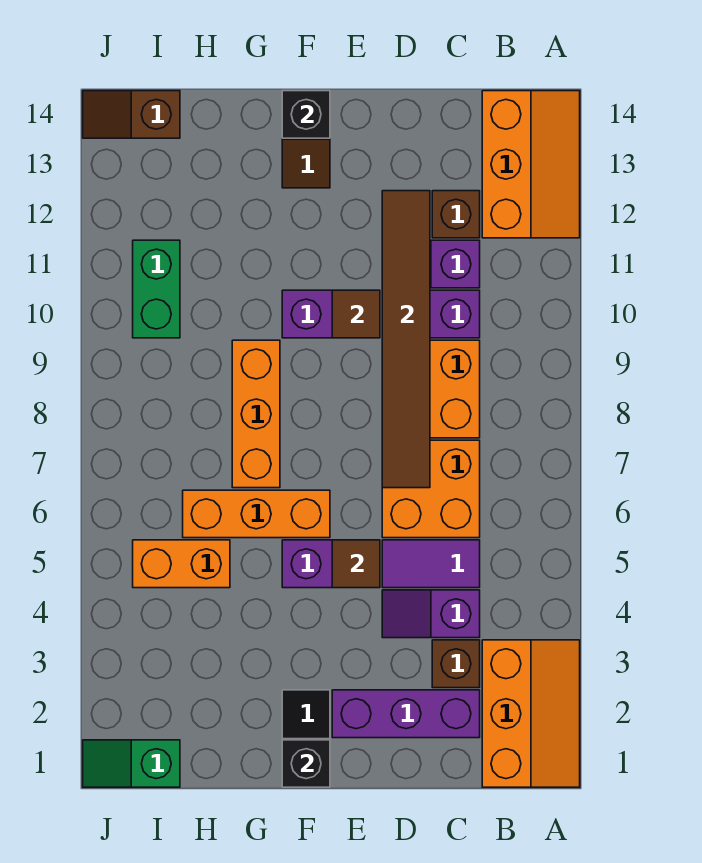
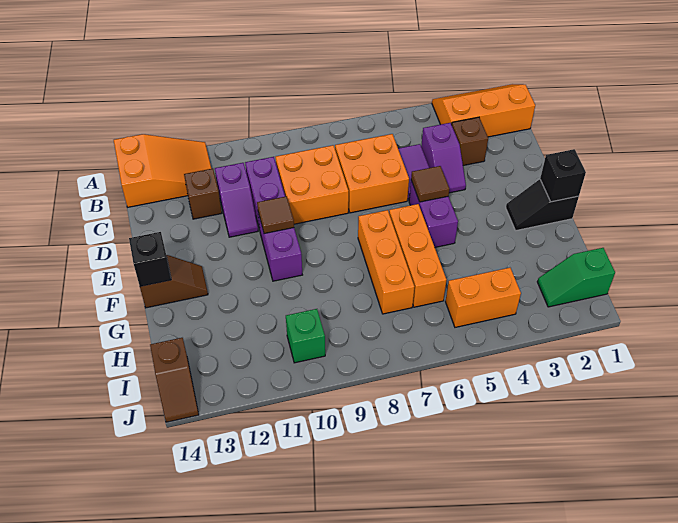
orange slope A12:B14 level 1 top B -> orange slope A12:B14 level 1 top 14
purple brick C2:E2 level 1 -> none
brown tile D7:D12 level 2 -> none
orange brick G7:G9 level 1 -> orange brick F7:H7 level 1
orange brick H5:I5 level 1 -> orange brick I4:I5 level 1
green slope I1:J1 level 1 top I -> green slope I1:I2 level 1 top 1
green brick I10:I11 level 1 -> green brick I10 level 1

